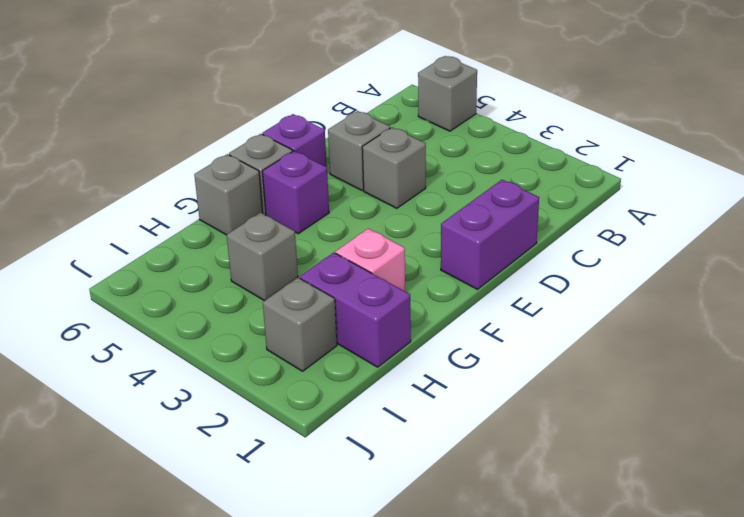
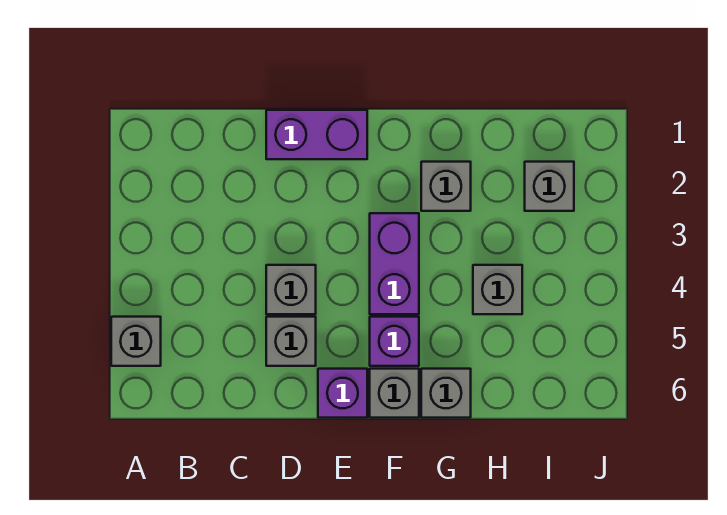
pink brick G2 level 1 -> grey brick G2 level 1
purple brick H1:H2 level 1 -> purple brick F3:F4 level 1

